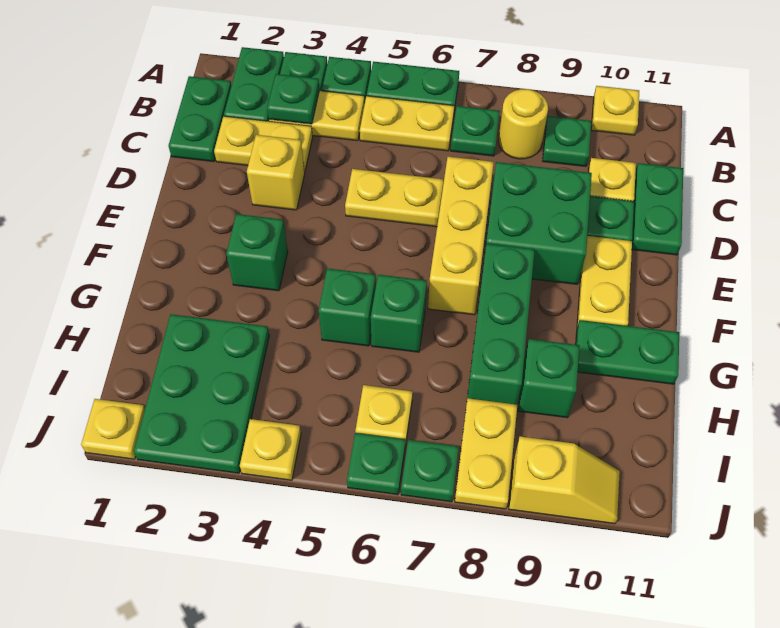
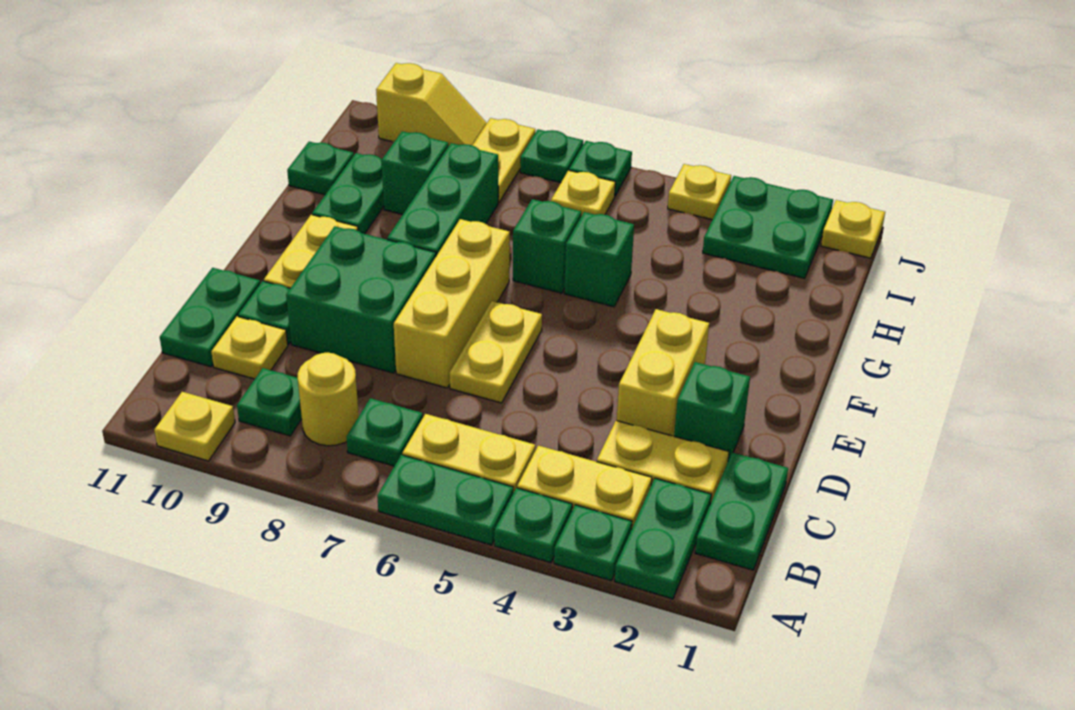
green plate B3 level 2 -> green plate H11 level 1
yellow brick D3 level 1 -> yellow brick D3:E3 level 1
yellow plate D5:D6 level 1 -> yellow plate D6:E6 level 1
green brick F3 level 1 -> green brick D2 level 1
green plate G10:G11 level 1 -> green plate G10:H10 level 1
green plate H2:J3 level 1 -> green plate I2:J3 level 1
yellow slope J9:J10 level 1 top 9 -> yellow slope J9:J10 level 1 top 10

